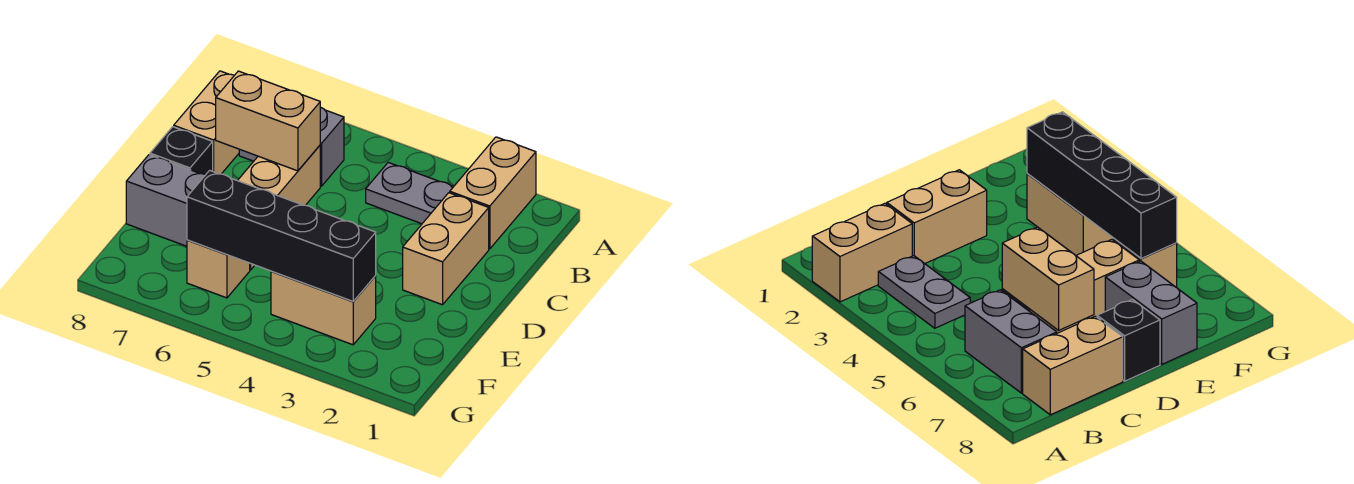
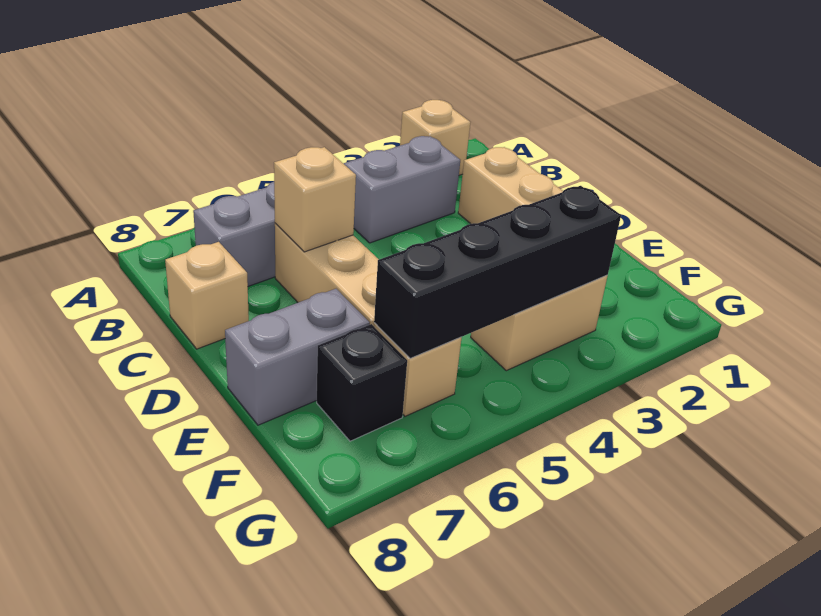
tan brick A2:B2 level 1 -> tan brick A2 level 1
grey plate B3:B4 level 1 -> grey brick B3:B4 level 1
tan brick B8:C8 level 1 -> tan brick C8 level 1
tan brick C6:C7 level 2 -> tan brick C6 level 2
black brick D8 level 1 -> black brick F7 level 1

